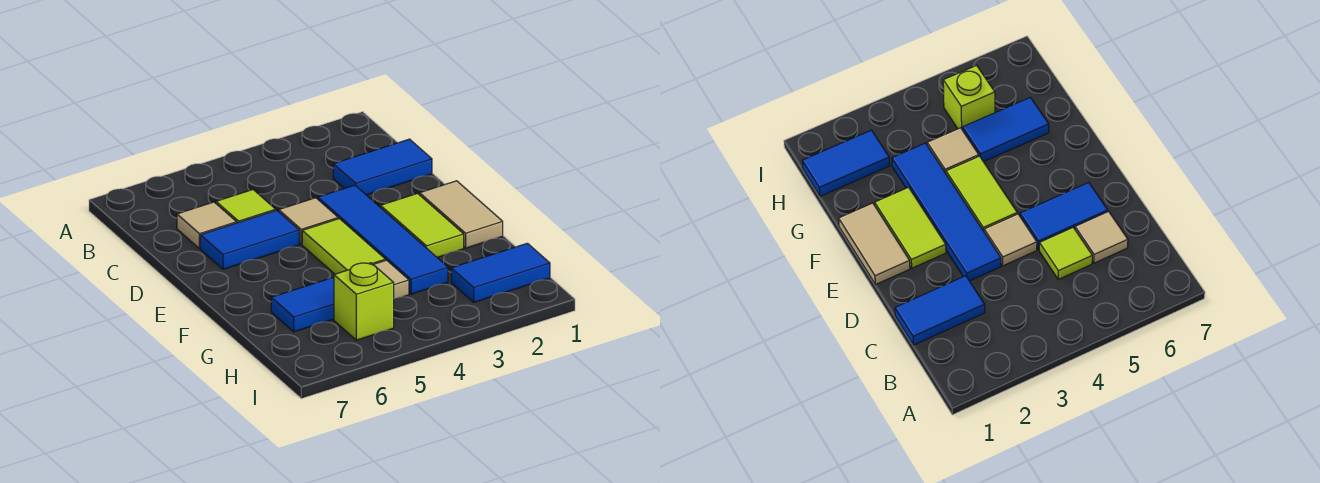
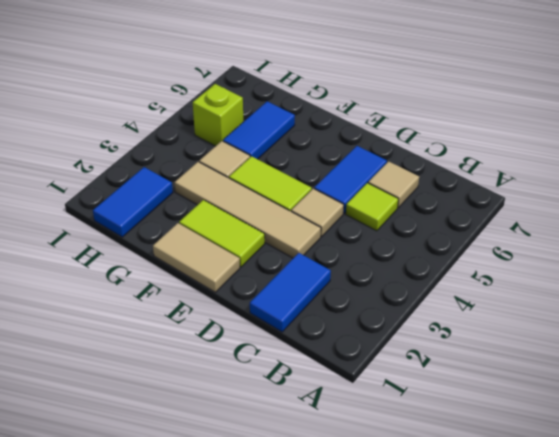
blue tile D3:G3 level 1 -> tan tile D3:G3 level 1

